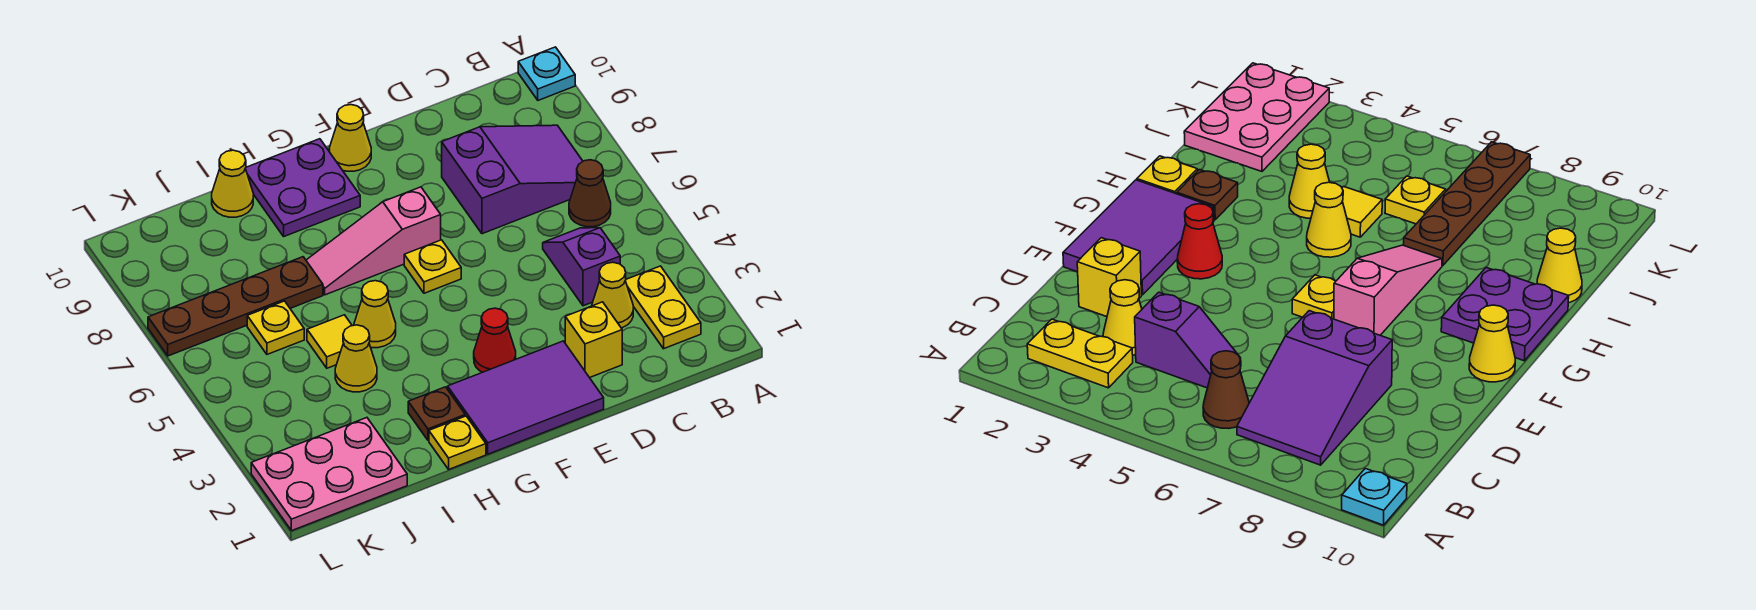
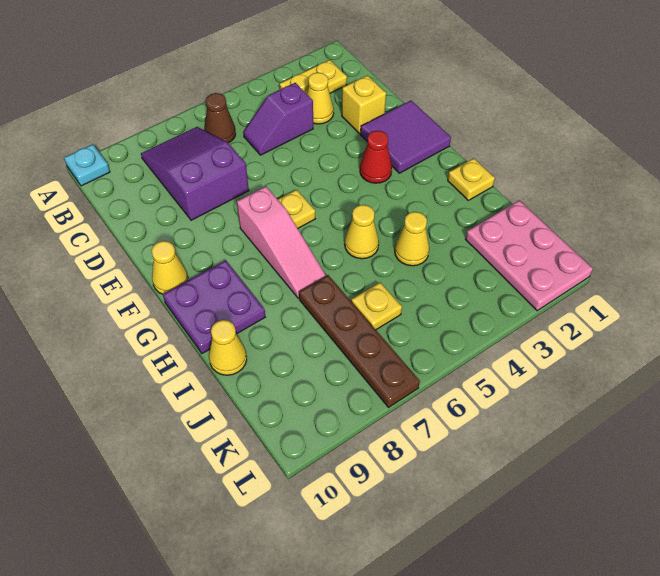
purple tile E1:G2 level 1 -> purple tile E1:F2 level 1
brown plate H2 level 1 -> none
yellow tile I5 level 1 -> none

